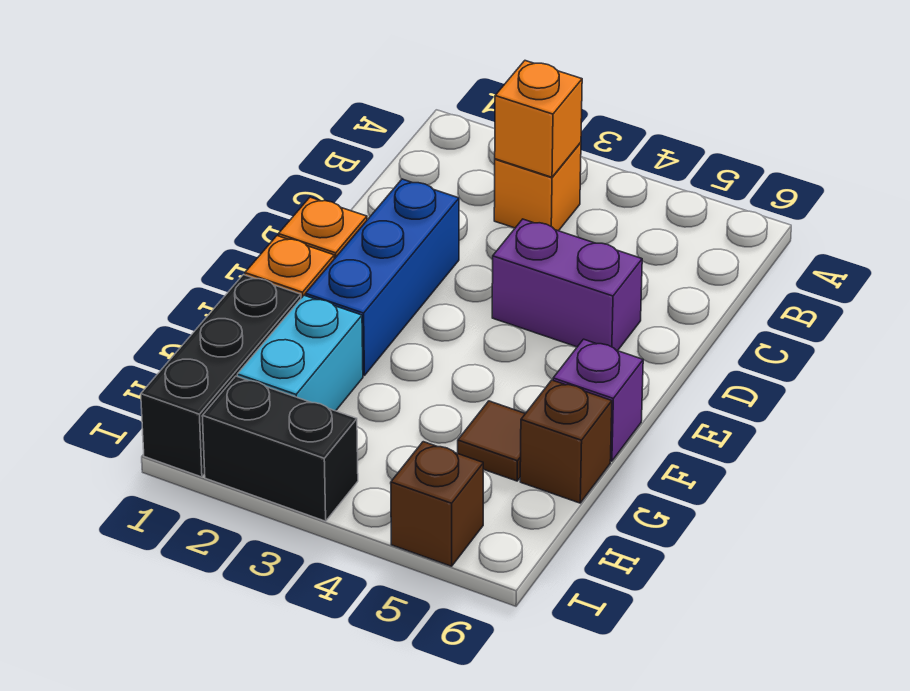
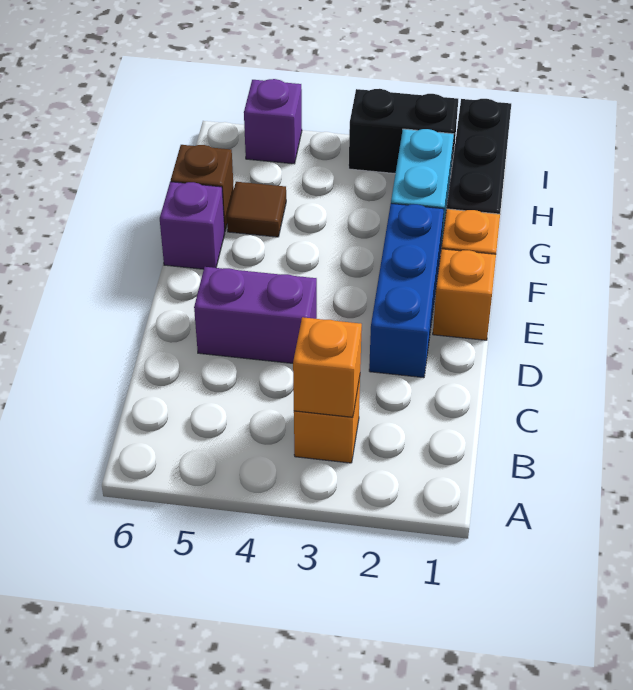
brown brick I5 level 1 -> purple brick I5 level 1

